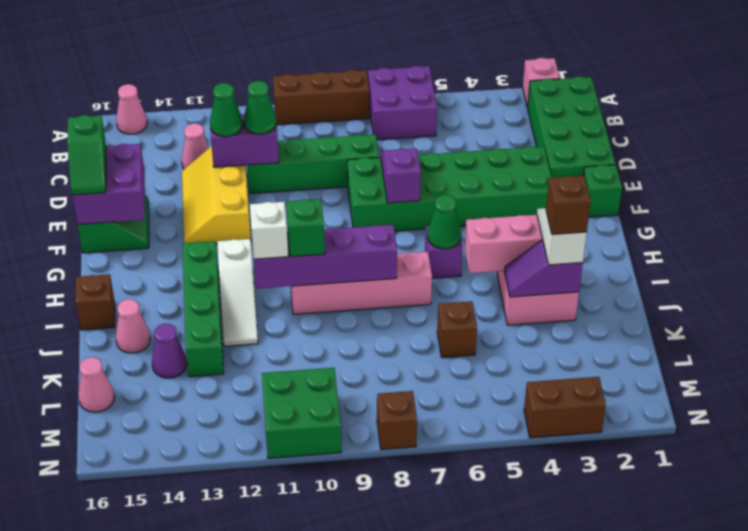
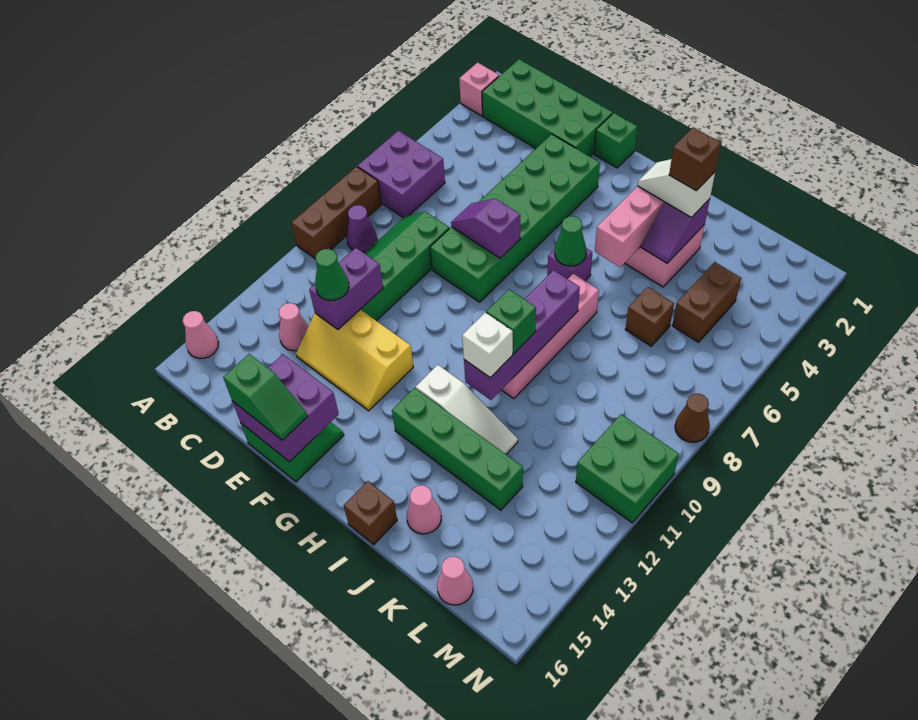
green cone D11 level 3 -> none
purple cone K14 level 1 -> purple cone B9 level 1
brown brick N3:N4 level 1 -> brown brick L4:L5 level 1
brown brick N8 level 1 -> brown cone N8 level 1

